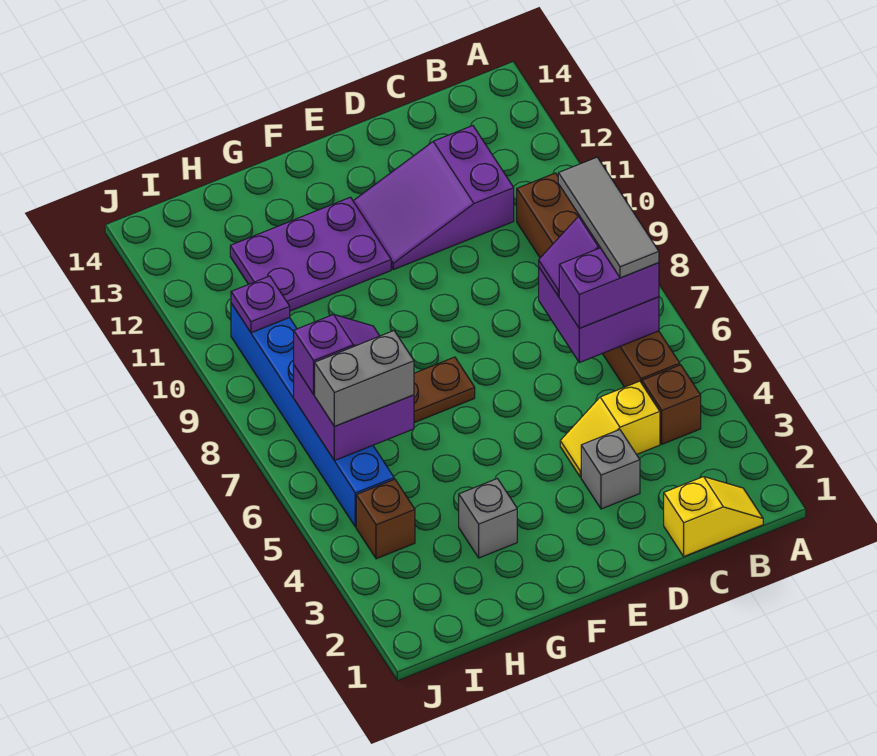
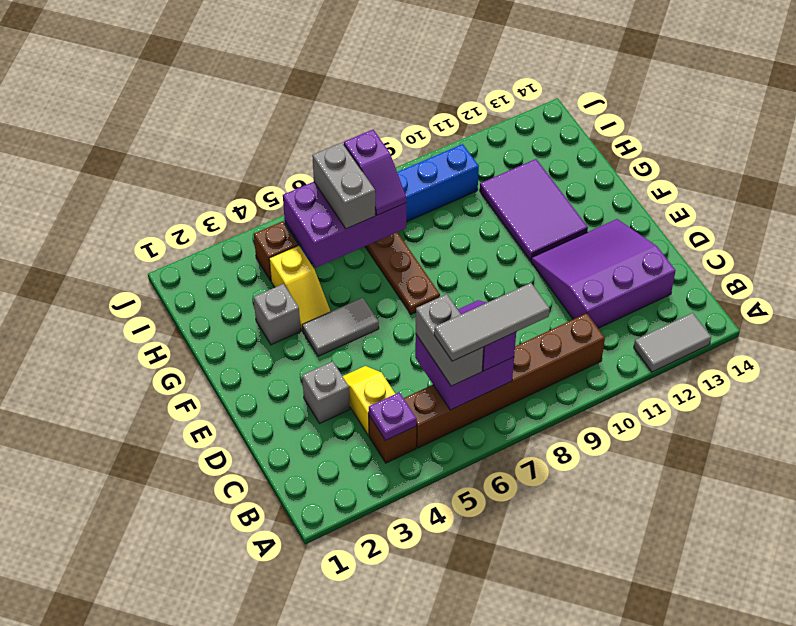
none -> grey tile A12:A13 level 1
yellow slope B1:C1 level 1 top C -> yellow slope G4:H4 level 1 top H
purple brick B6:C6 level 3 -> grey brick B6:C6 level 3
purple slope C11:E12 level 1 top C -> purple slope C11:E13 level 1 top C
none -> grey tile F4:F5 level 1
purple plate F11:H12 level 1 -> purple tile F11:H12 level 1
purple brick H6:I7 level 2 -> purple brick H5:I7 level 2
purple plate I10 level 2 -> purple plate B4 level 2

